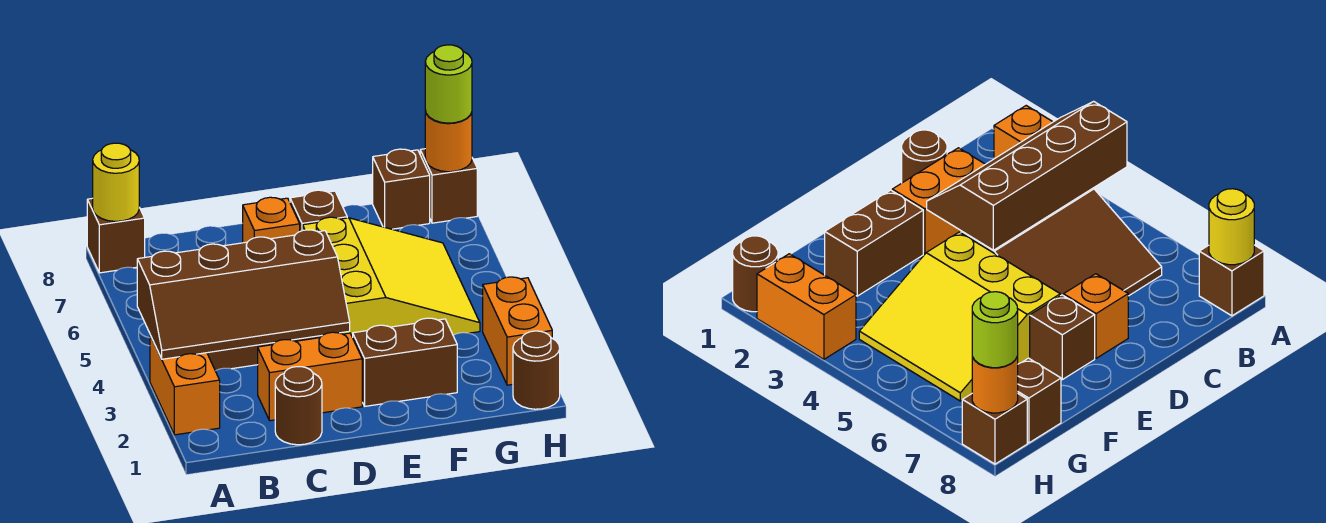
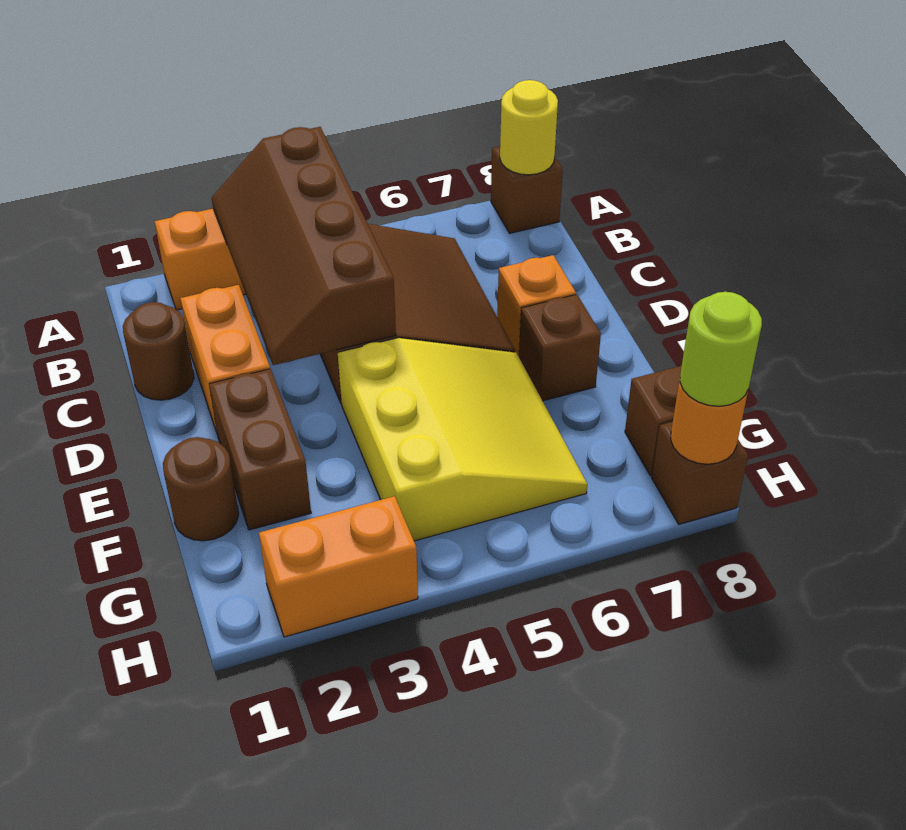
yellow slope E4:G6 level 1 top E -> yellow slope E4:G6 level 1 top 4
brown round brick H1 level 1 -> brown round brick F1 level 1

